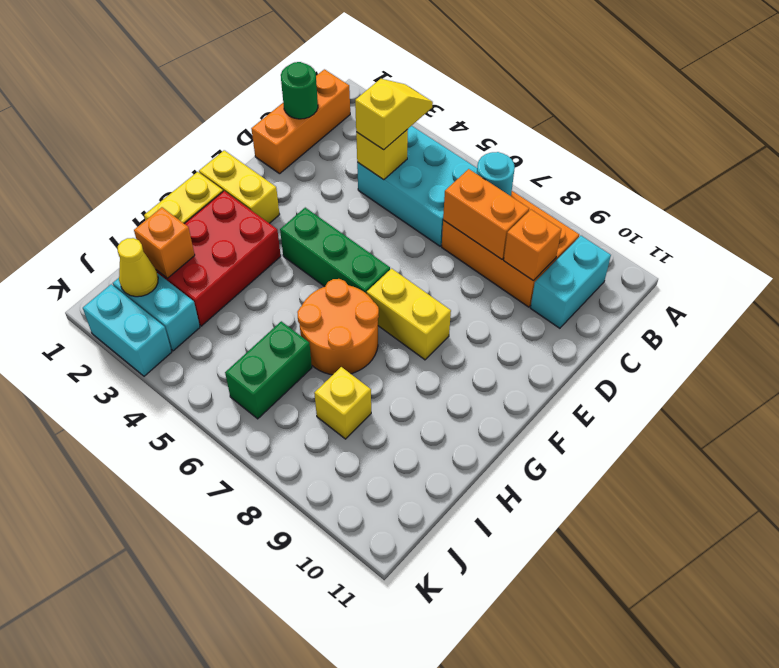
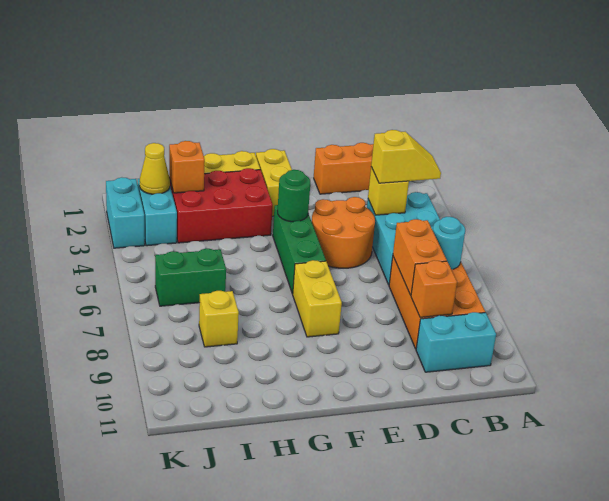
green round brick C1 level 2 -> green round brick F4 level 2
orange round brick G6:H7 level 1 -> orange round brick D4:E5 level 1

